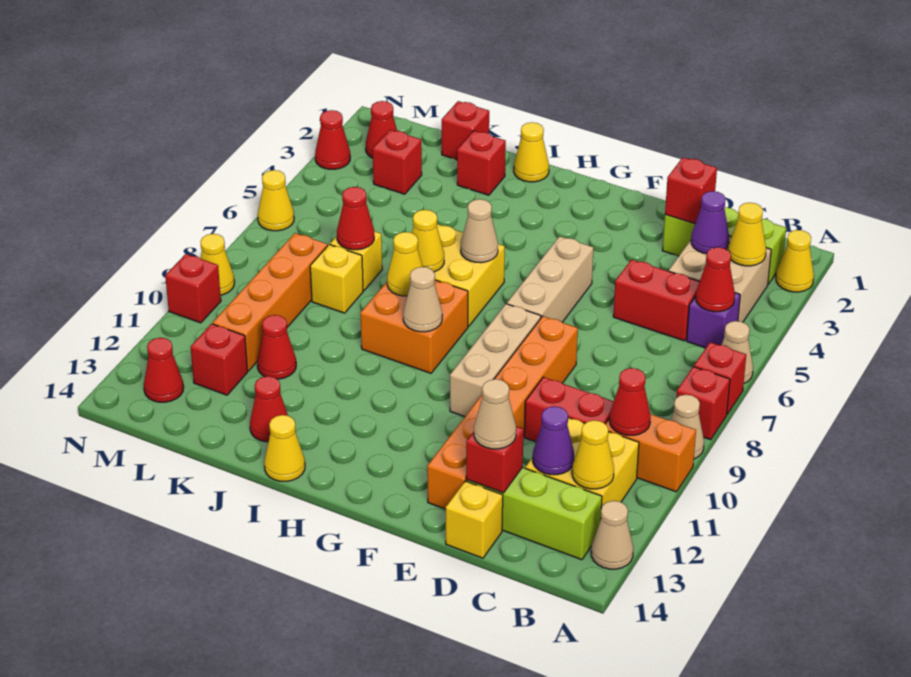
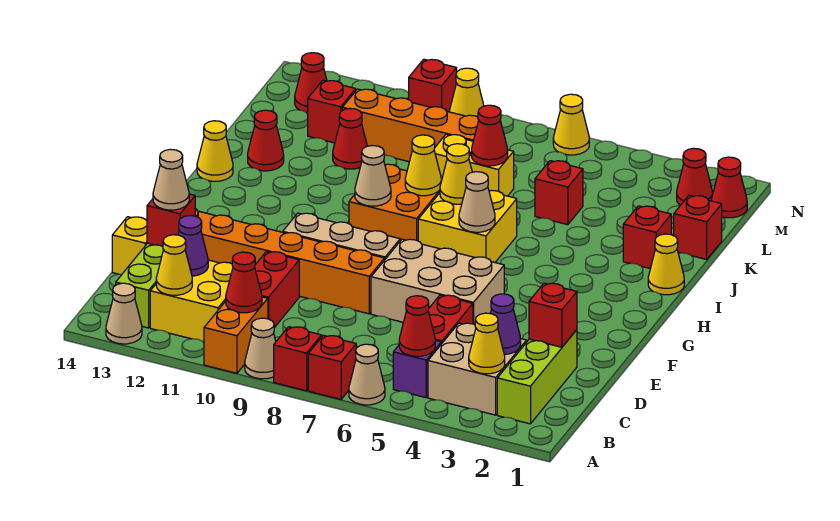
yellow cone A2 level 1 -> none
tan brick F5:F7 level 1 -> tan brick E5:F7 level 1
red brick L3 level 1 -> red brick K5 level 1
red cone N3 level 1 -> red cone M1 level 1

